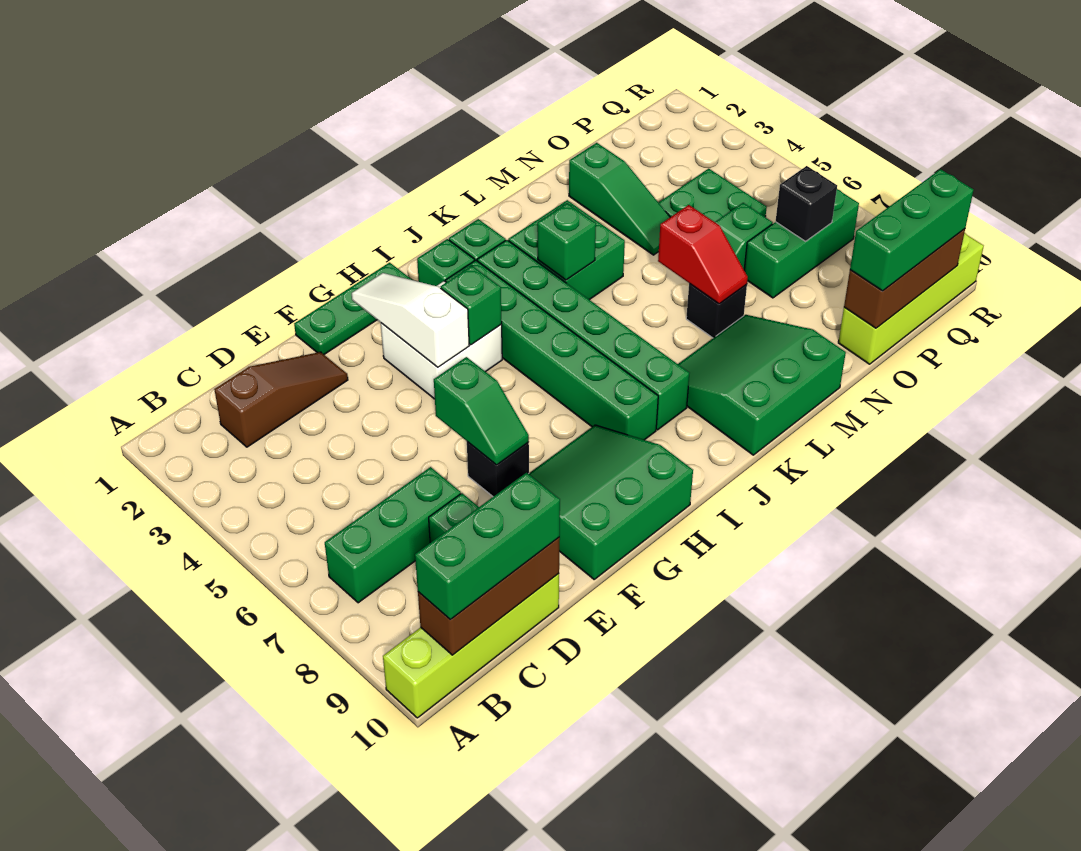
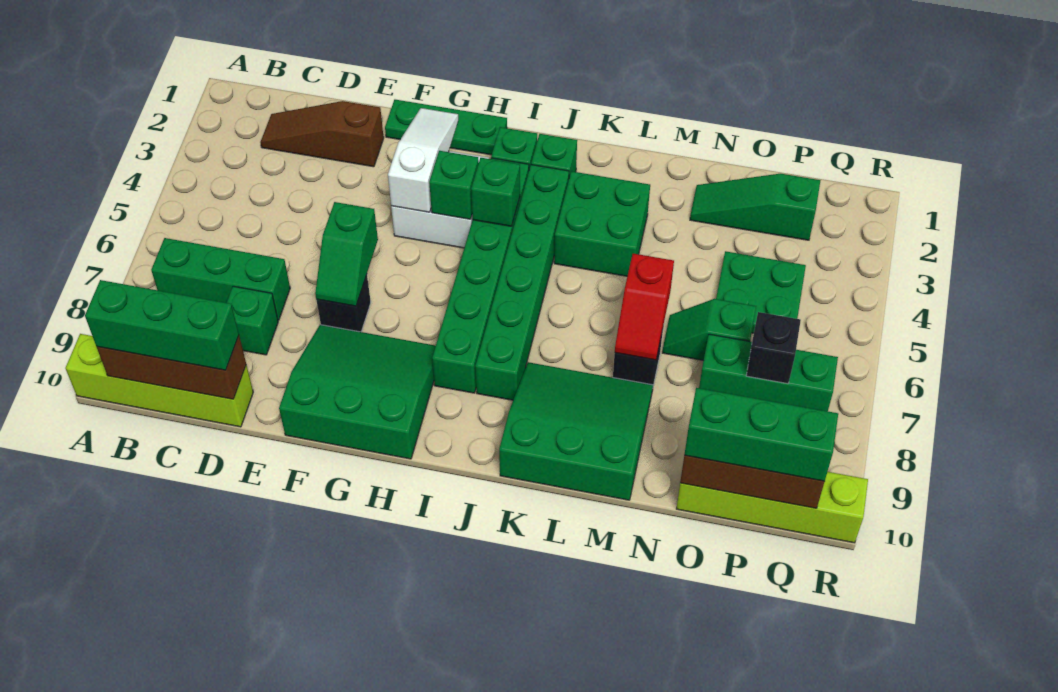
brown slope C2:E2 level 1 top C -> brown slope C2:E2 level 1 top E
green brick K4 level 2 -> green brick I4 level 2
green slope N2:N4 level 1 top 2 -> green slope N2:P2 level 1 top P

